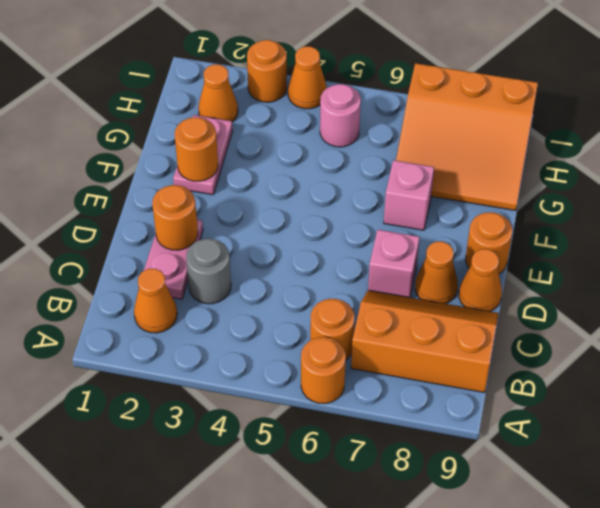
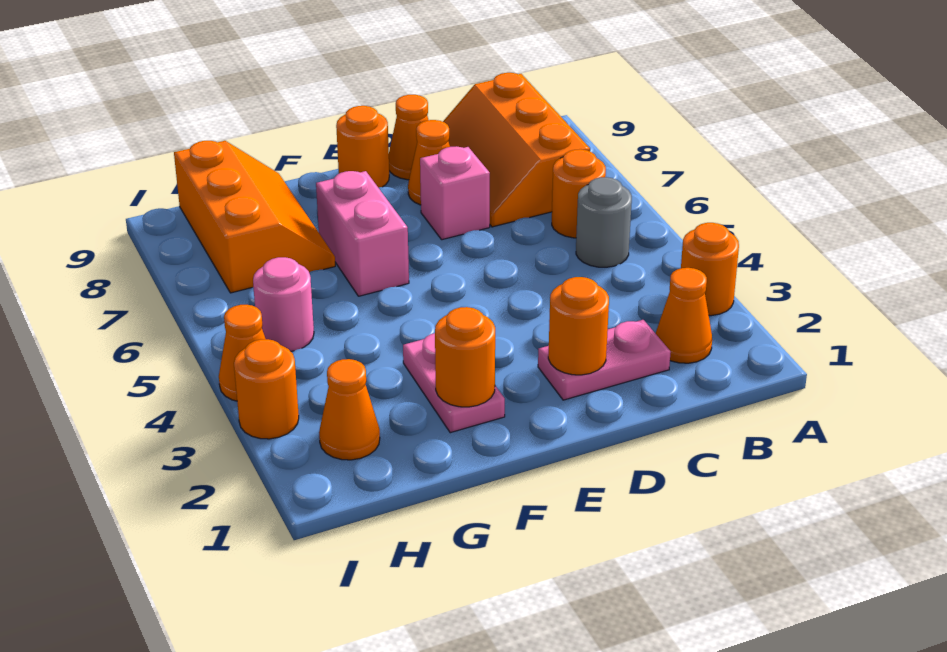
orange round brick A6 level 1 -> orange round brick A3 level 1
grey round brick C3 level 1 -> grey round brick B5 level 1
pink plate F2:G2 level 1 -> pink plate F2:F3 level 1
pink brick F7 level 1 -> pink brick F6:F7 level 1
orange slope G7:I9 level 1 top I -> orange slope G7:H9 level 1 top H

